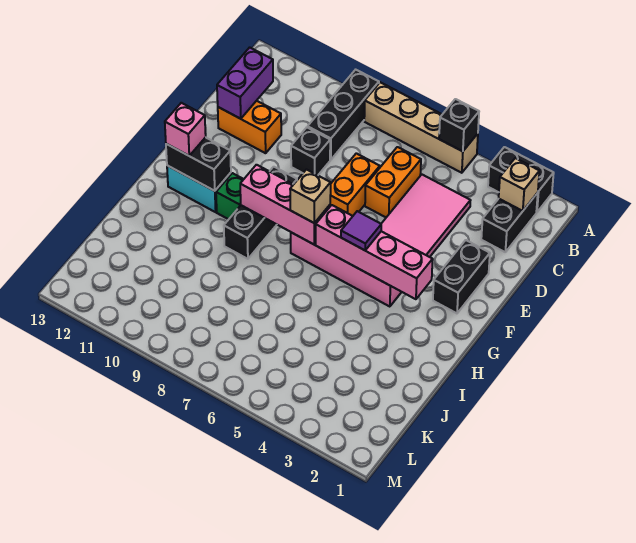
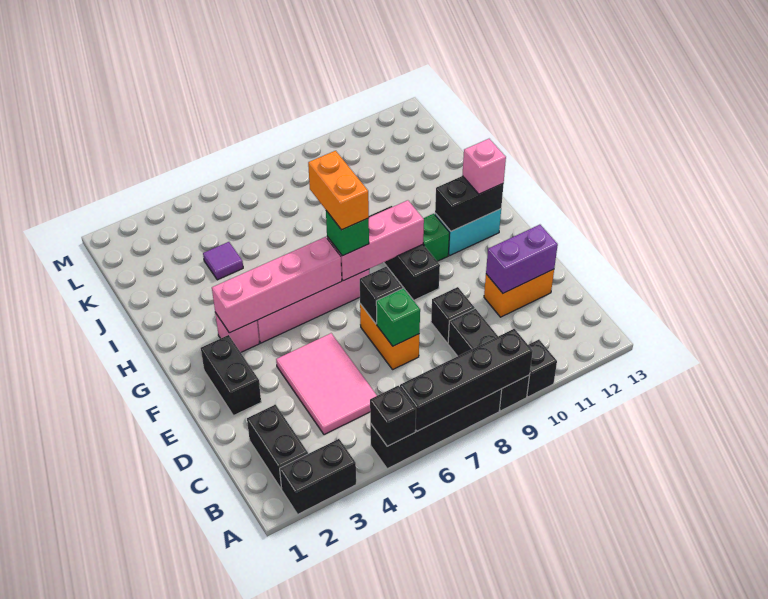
tan brick A5:A8 level 1 -> black brick A5:A8 level 1
none -> black brick A6:A9 level 2
none -> black brick A10 level 1
tan brick B2 level 2 -> none
orange brick C6:D6 level 1 -> orange brick G7:H7 level 4
purple brick C12:D12 level 2 -> purple brick D11:D12 level 2
none -> green brick D7 level 2
none -> black brick E7 level 2
none -> pink brick G3 level 1
purple tile G5 level 3 -> purple tile J4 level 1
tan brick G7 level 3 -> green brick G7 level 3

